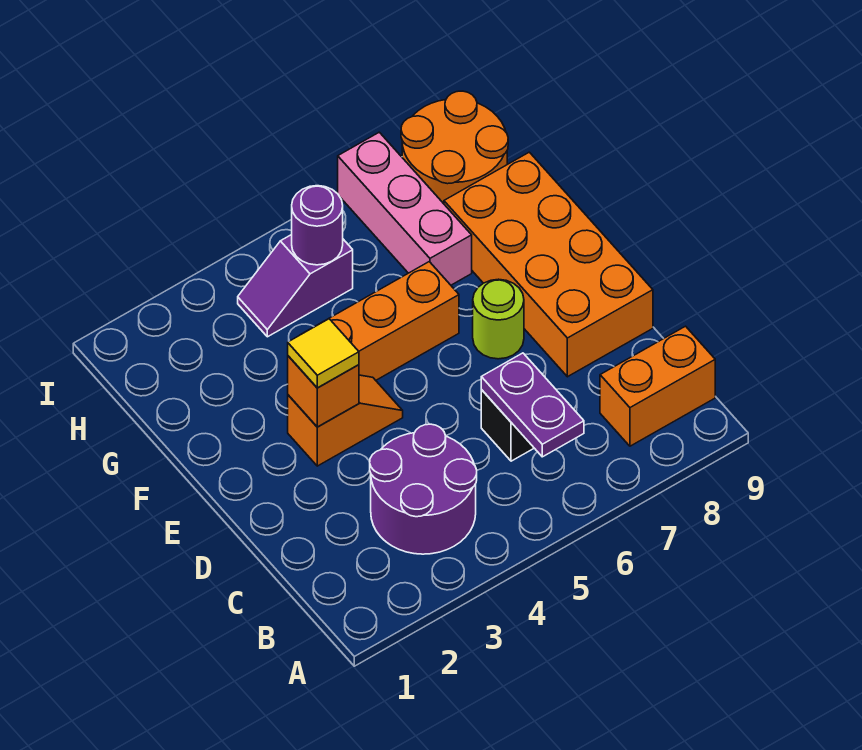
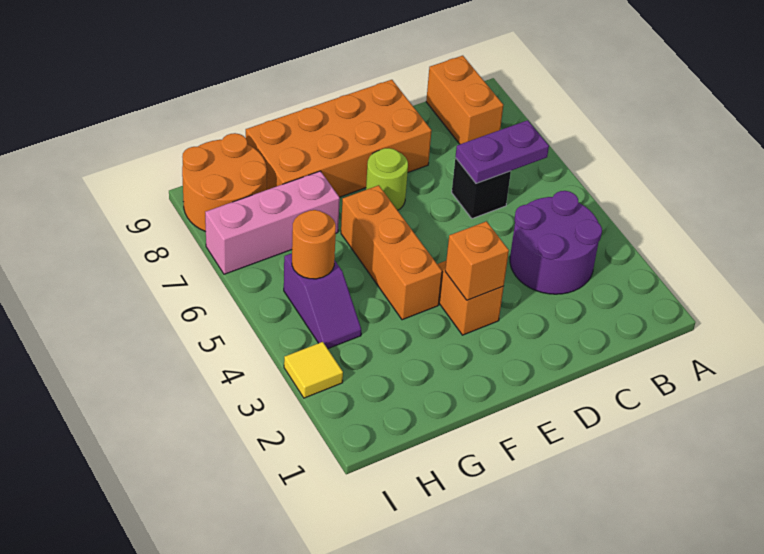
yellow tile E3 level 3 -> yellow tile I3 level 1
purple round brick H5 level 2 -> orange round brick H5 level 2

